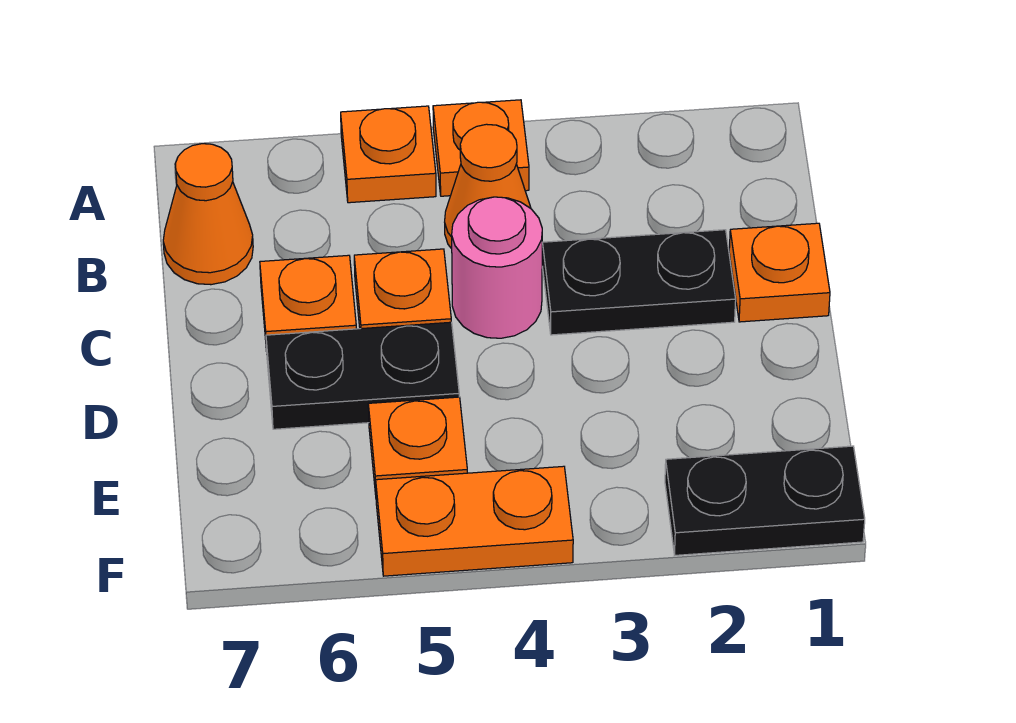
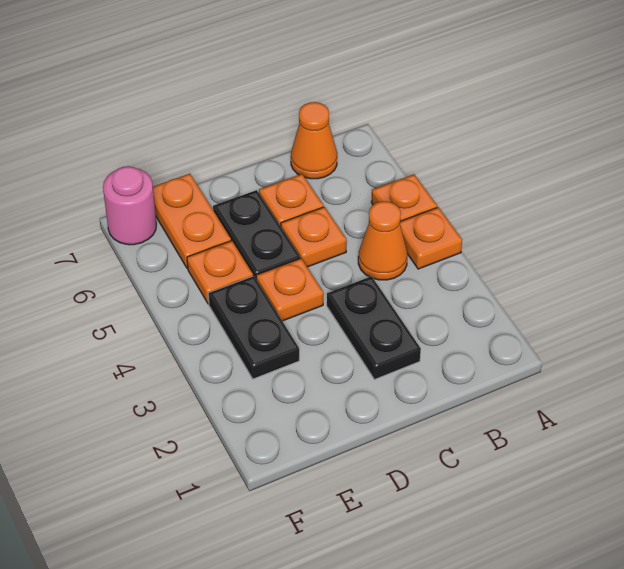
orange plate C1 level 1 -> orange plate D4 level 1
pink round brick C4 level 1 -> pink round brick F7 level 1
black plate F1:F2 level 1 -> black plate E3:E4 level 1
orange plate F4:F5 level 1 -> orange plate E6:E7 level 1

